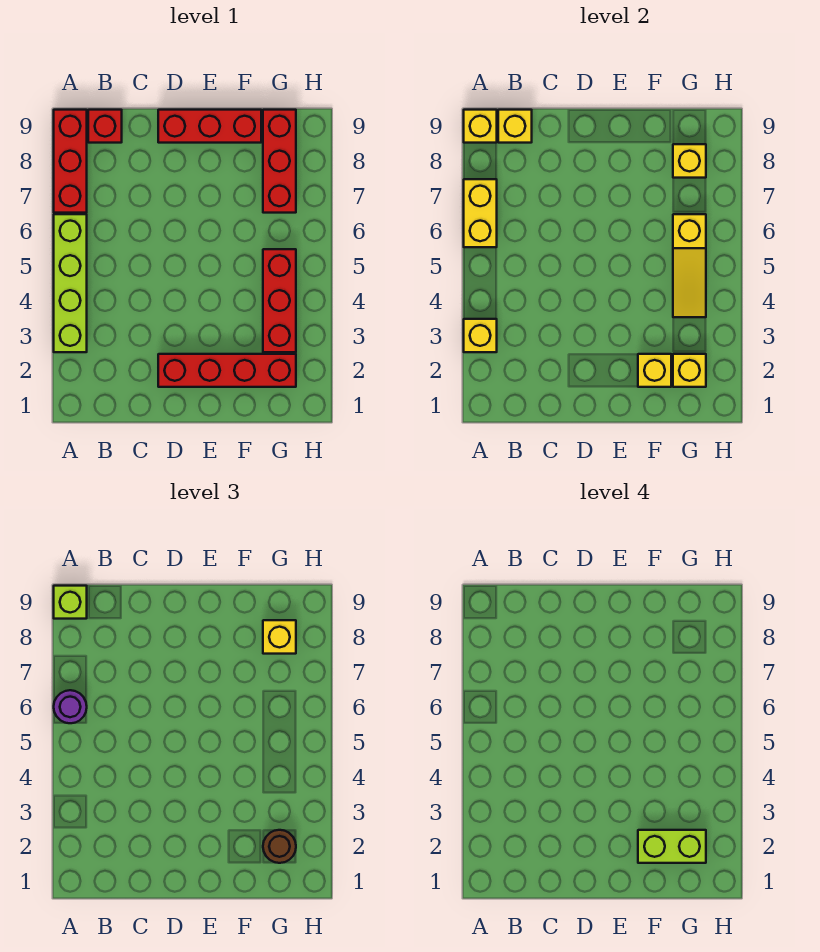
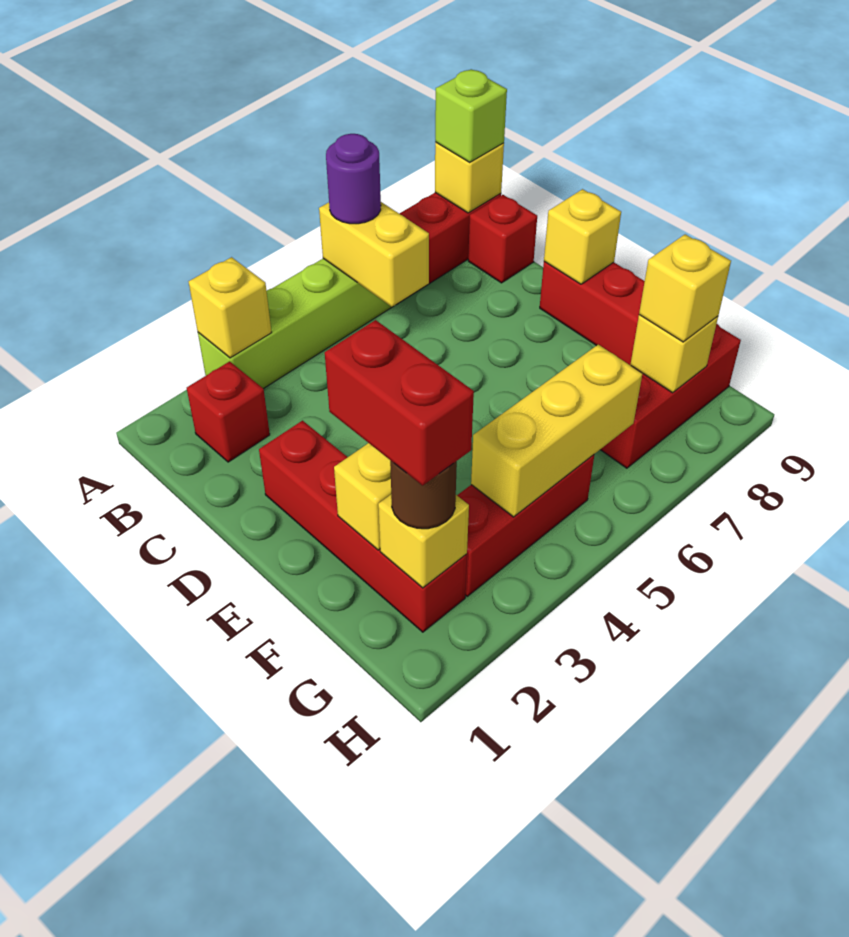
yellow brick A6:A7 level 2 -> yellow brick A6:B6 level 2
none -> red brick B2 level 1
yellow brick B9 level 2 -> yellow brick D9 level 2
lime brick F2:G2 level 4 -> red brick F2:G2 level 4
yellow slope G4:G6 level 2 top 6 -> yellow brick G4:G6 level 2

